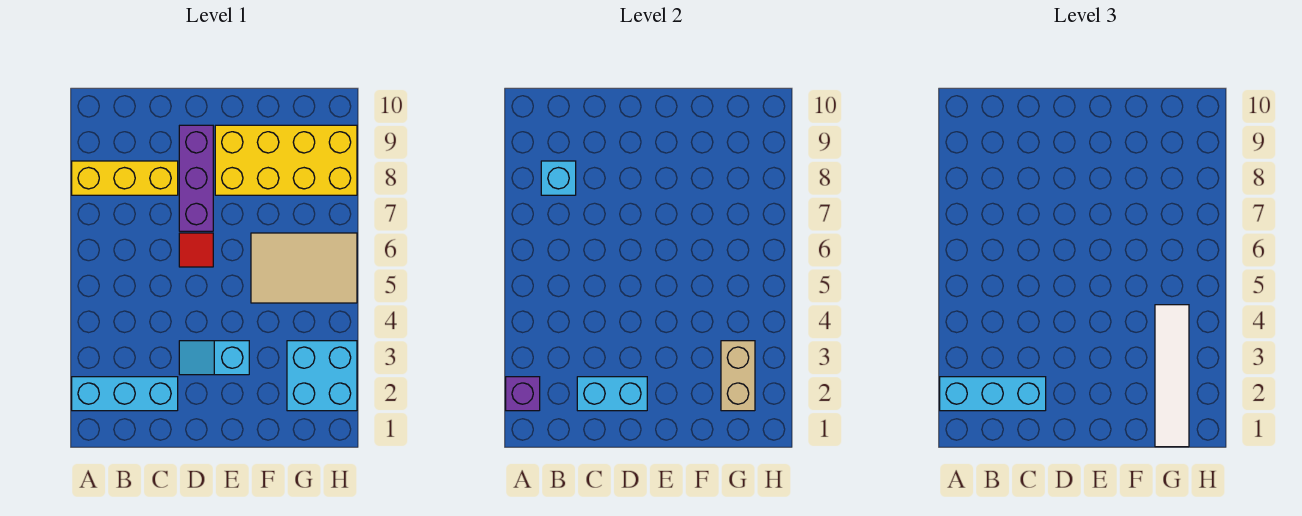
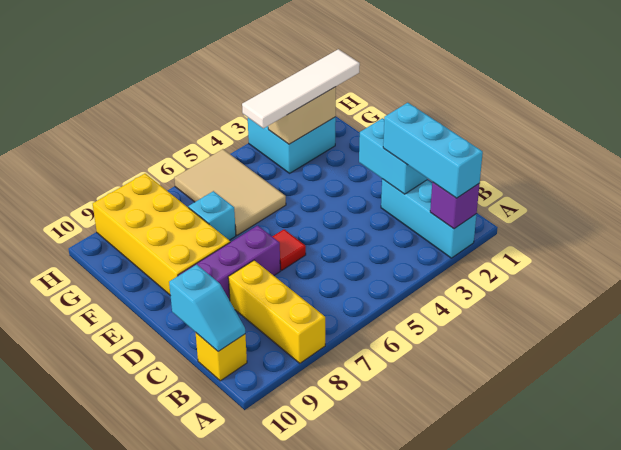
cyan brick B8 level 2 -> cyan brick F7 level 1
none -> yellow brick B10 level 1
cyan slope D3:E3 level 1 top E -> cyan slope B10:C10 level 2 top C

